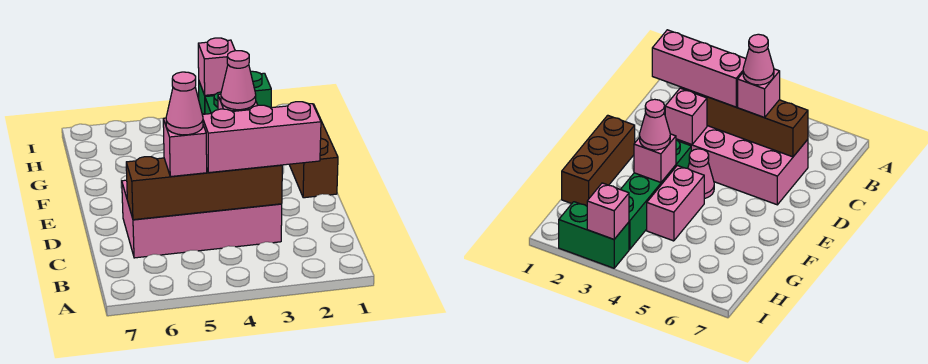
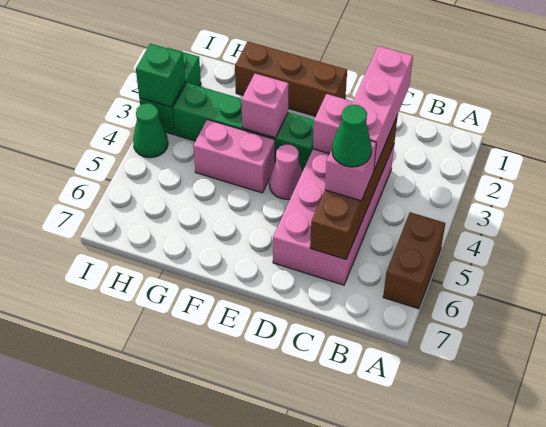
none -> brown brick A5:A6 level 1
pink cone C5 level 4 -> green cone C5 level 4
pink cone F3 level 3 -> none
pink brick I3 level 2 -> green brick I3 level 2
none -> green cone I4 level 1

